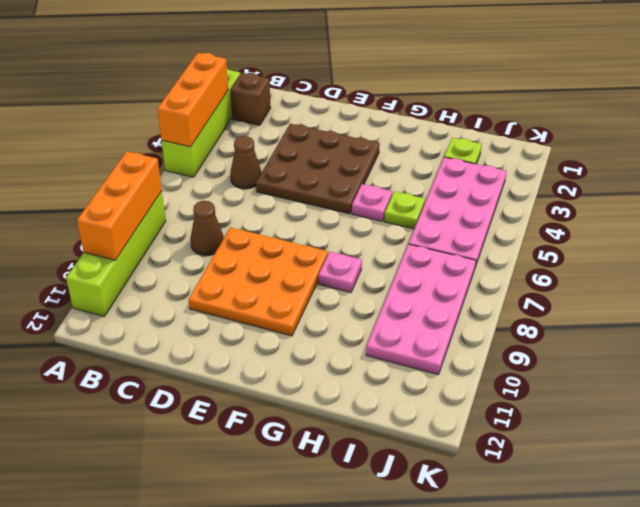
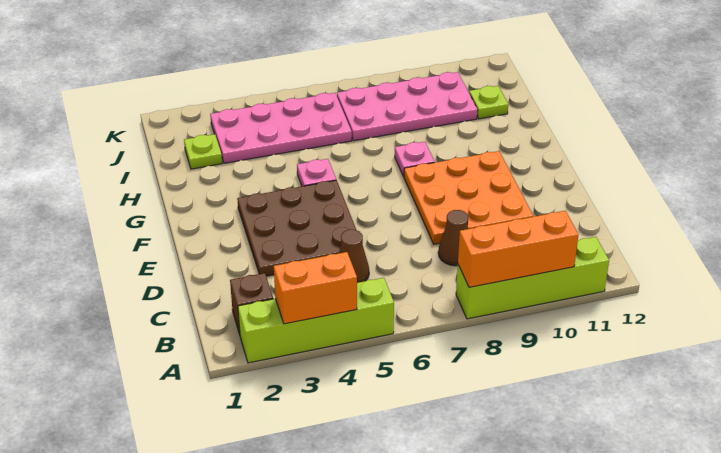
orange brick A3:A5 level 2 -> orange brick A3:A4 level 2
lime plate H5 level 1 -> lime plate I11 level 1

